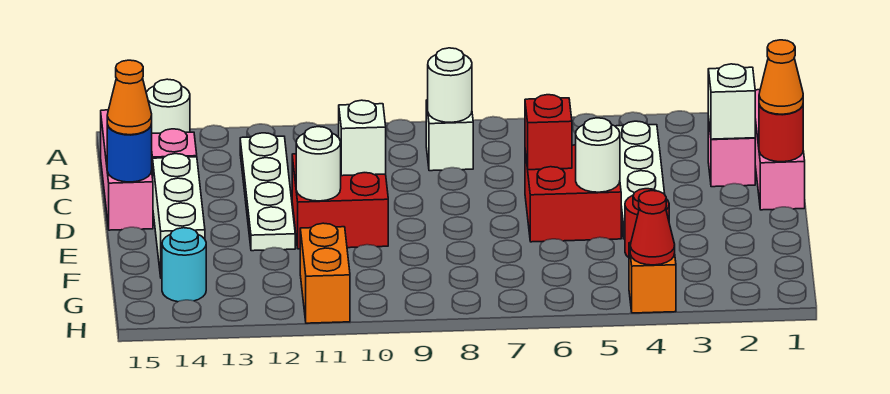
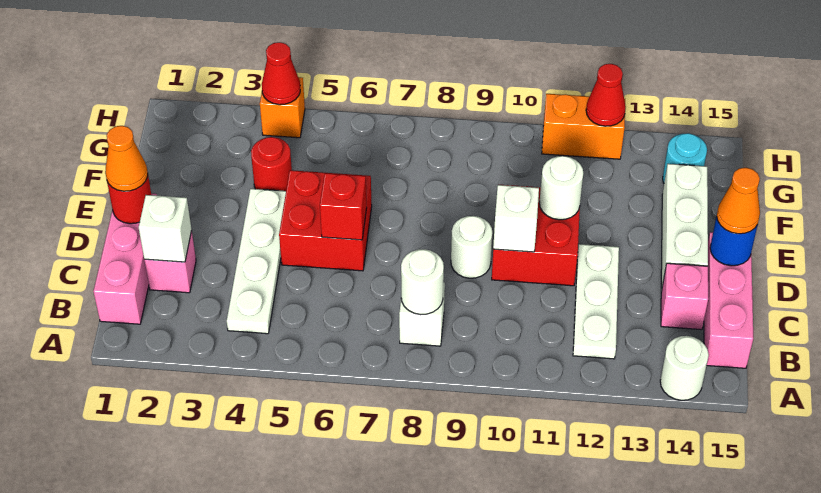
white plate B12:E12 level 1 -> white plate B12:D12 level 1
white round brick E5 level 2 -> white round brick D9 level 1
orange brick G11:H11 level 1 -> orange brick H11:H12 level 1
none -> red cone H12 level 2

